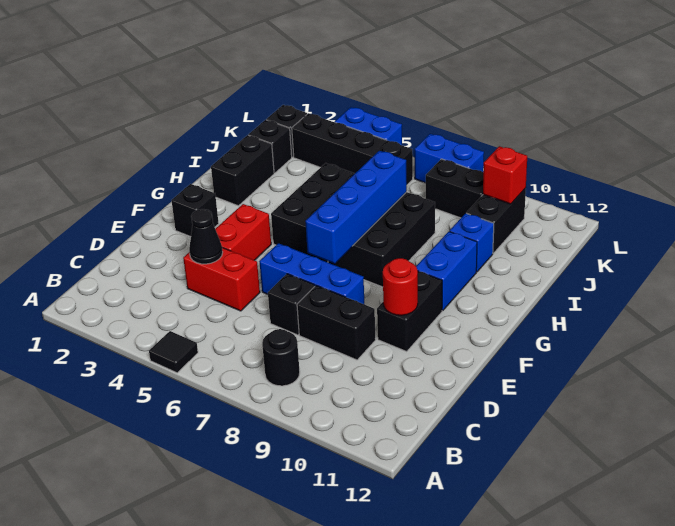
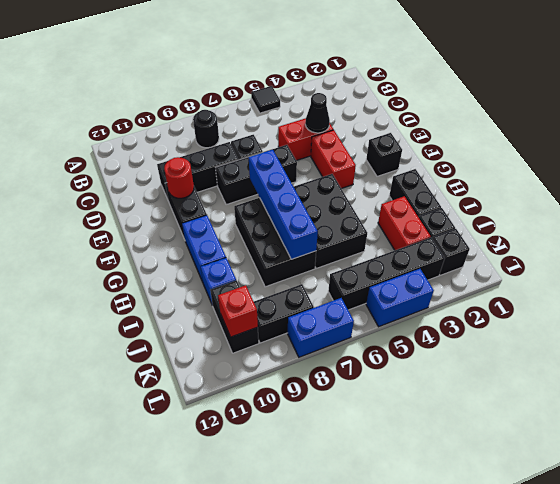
black brick D8:D9 level 1 -> black brick D8:D10 level 1
blue brick E6:E8 level 1 -> black brick E6:E8 level 1
none -> red brick I3:J3 level 1

